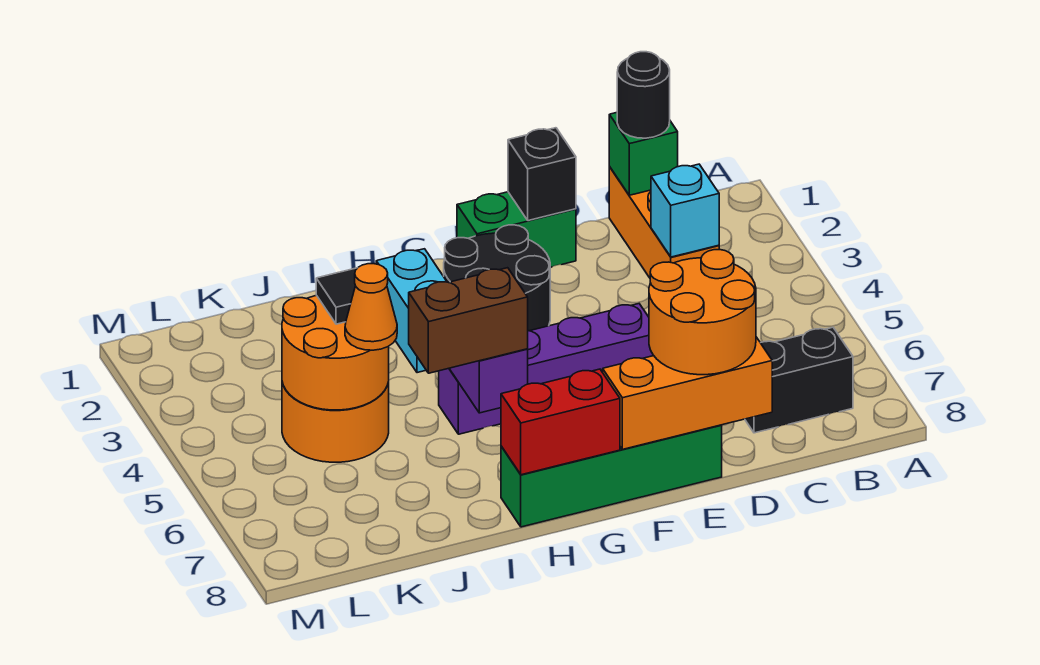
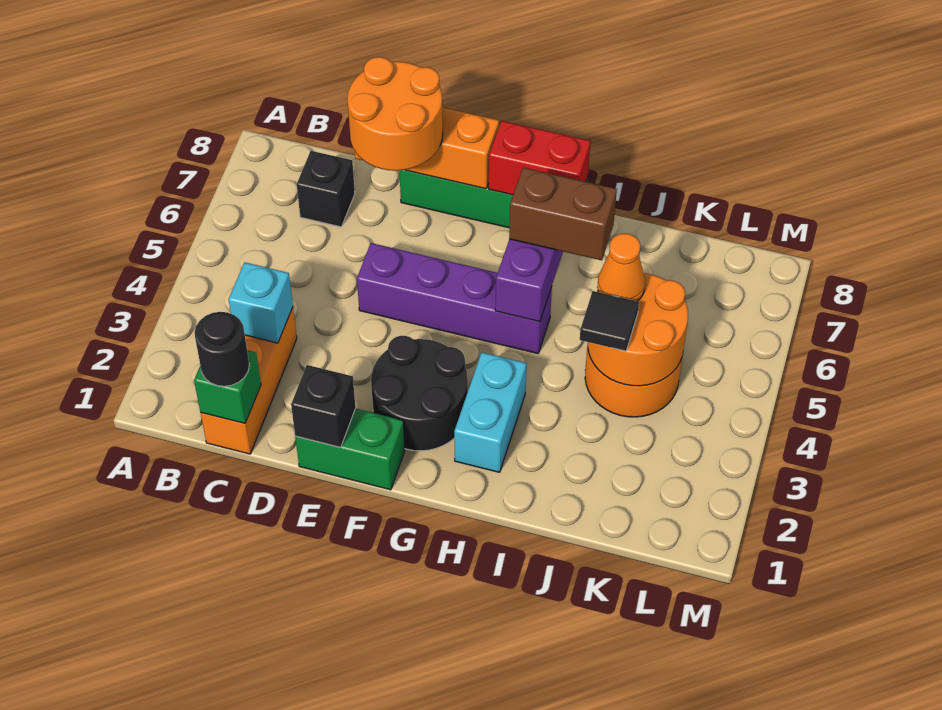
black brick B7:C7 level 1 -> black brick C7 level 1

